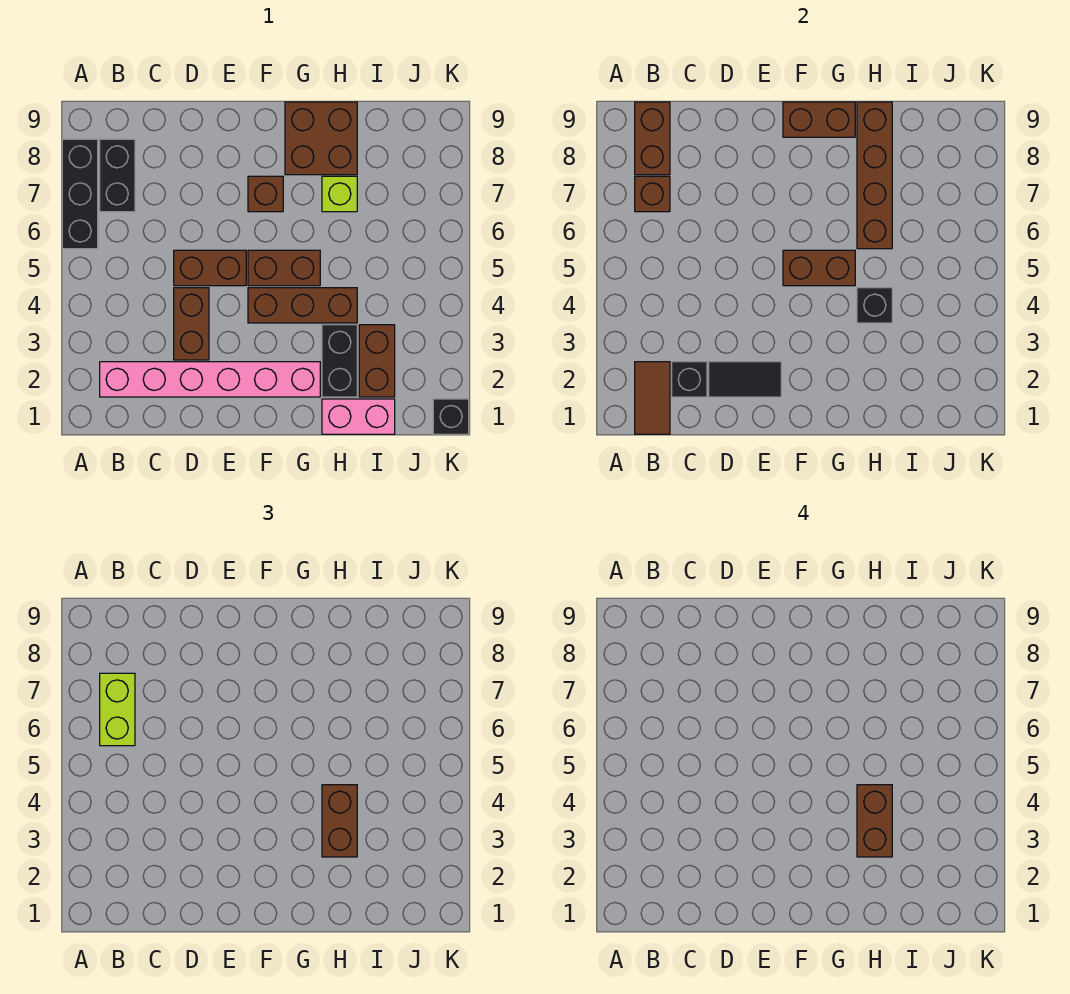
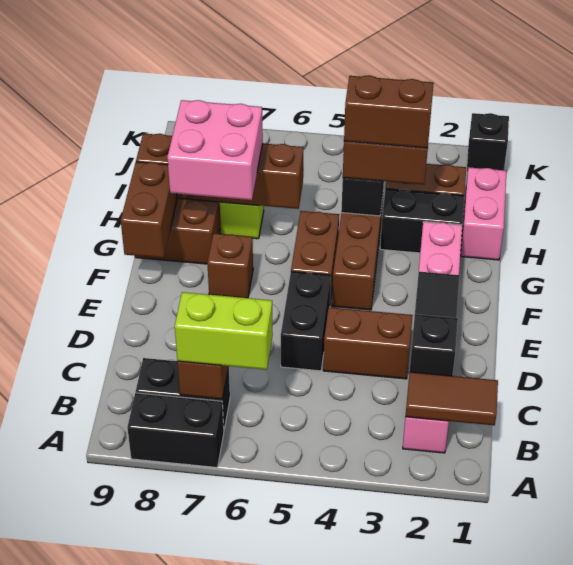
black brick A6:A8 level 1 -> black brick A7:A8 level 1
brown brick B8:B9 level 2 -> none
brown brick D5:E5 level 1 -> black brick D5:E5 level 1
brown brick F5:G5 level 2 -> none
none -> pink brick G7:H8 level 3

